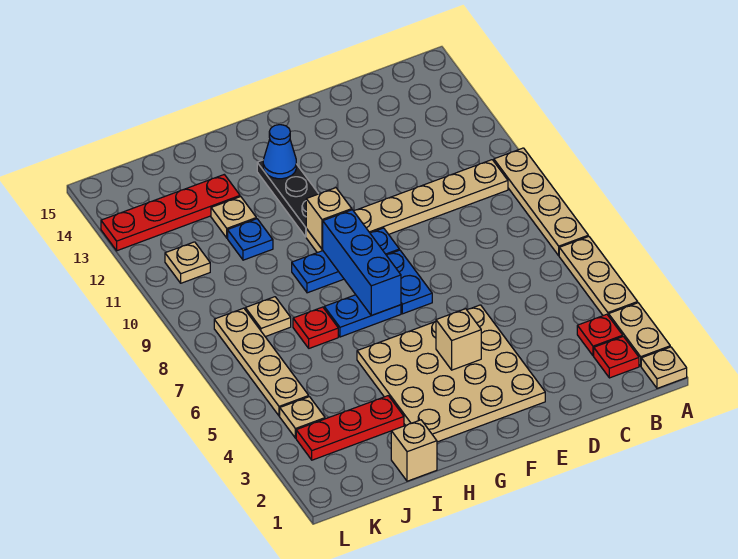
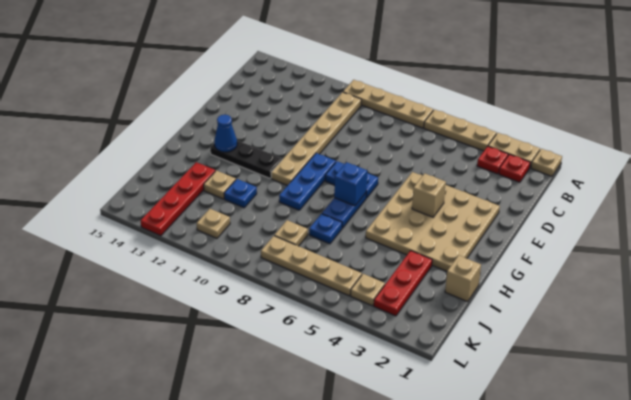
blue brick G7:G9 level 2 -> blue brick G7 level 2
tan brick G10 level 2 -> none
red plate I7 level 1 -> blue plate I7 level 1

